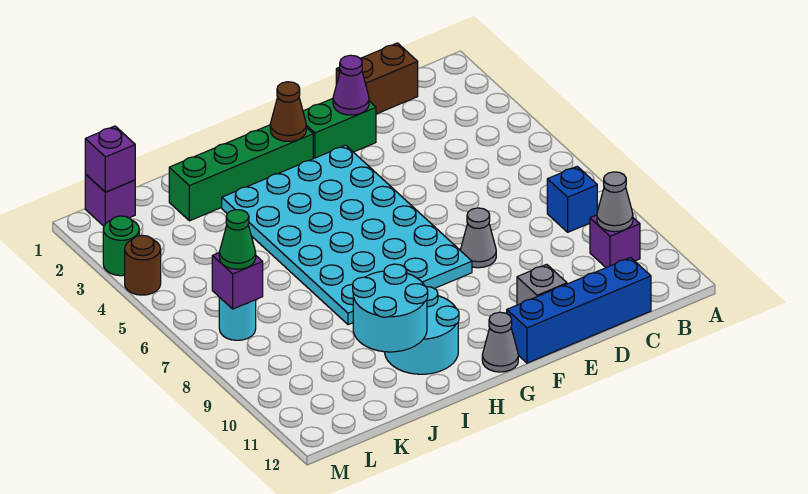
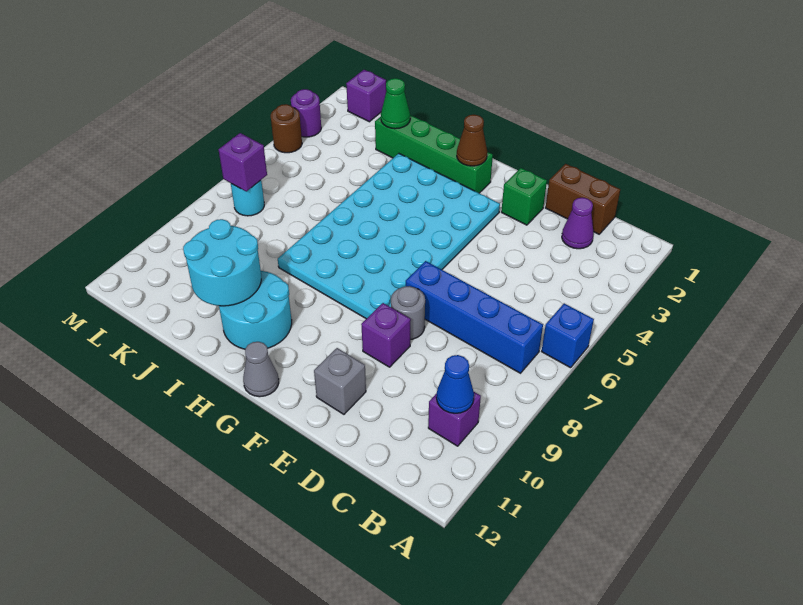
blue brick B8 level 1 -> blue brick A6 level 1
grey cone B10 level 2 -> blue cone B10 level 2
blue brick C12:F12 level 1 -> blue brick B7:E7 level 1
green brick E2:F2 level 1 -> green brick E2 level 1
purple cone E2 level 2 -> purple cone C2 level 1
grey cone E8 level 1 -> grey round brick E8 level 1
purple brick L1 level 2 -> purple brick E9 level 1
green cone L7 level 3 -> green cone J2 level 2
green round brick M3 level 1 -> purple round brick M3 level 1

